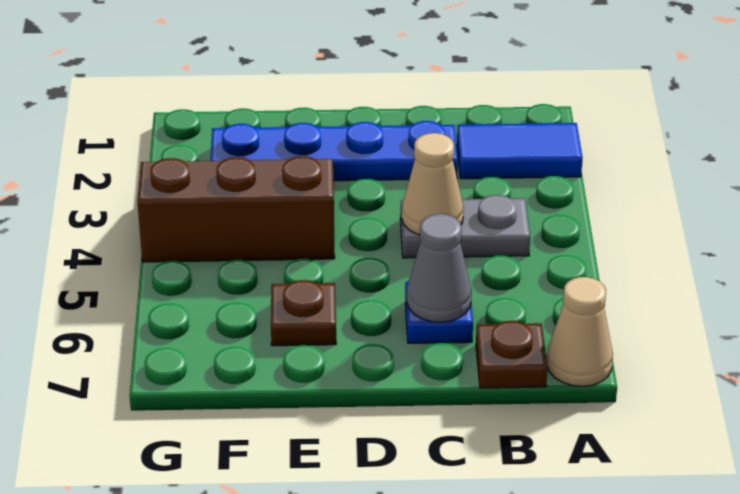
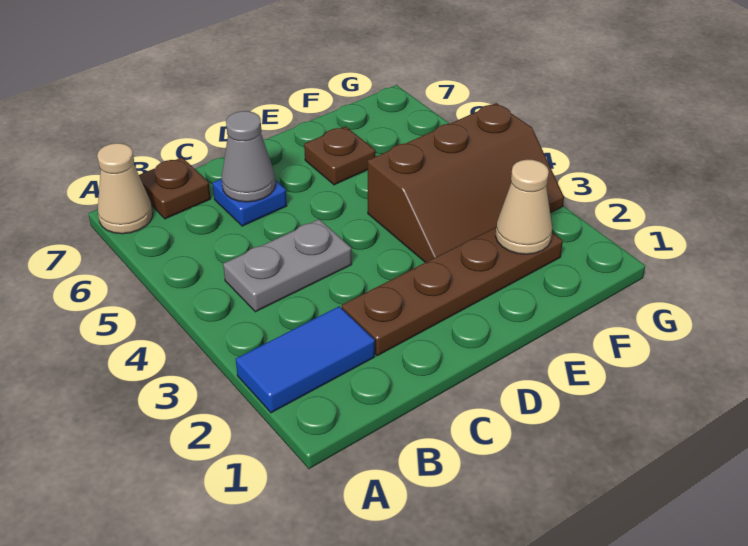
blue plate C2:F2 level 1 -> brown plate C2:F2 level 1
tan cone C4 level 2 -> tan cone F2 level 2

